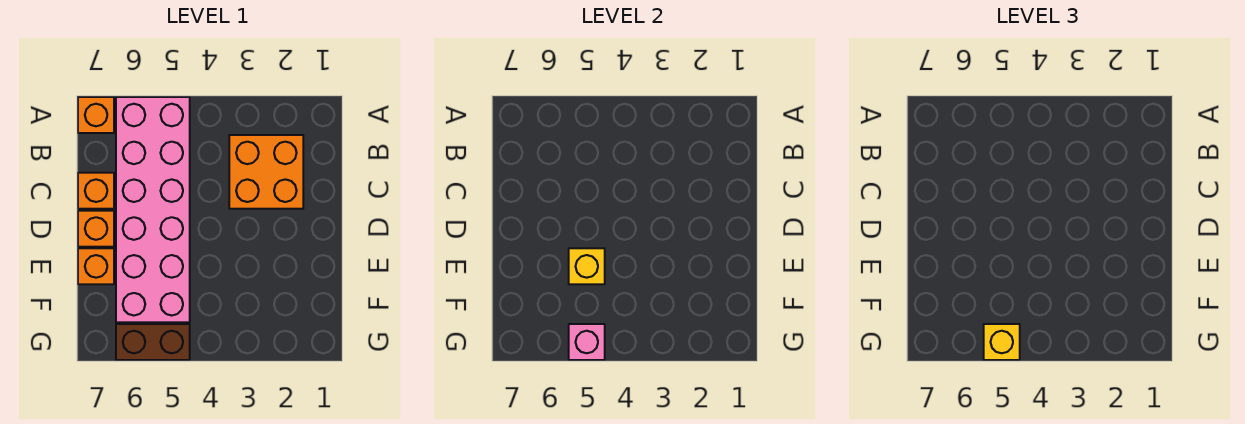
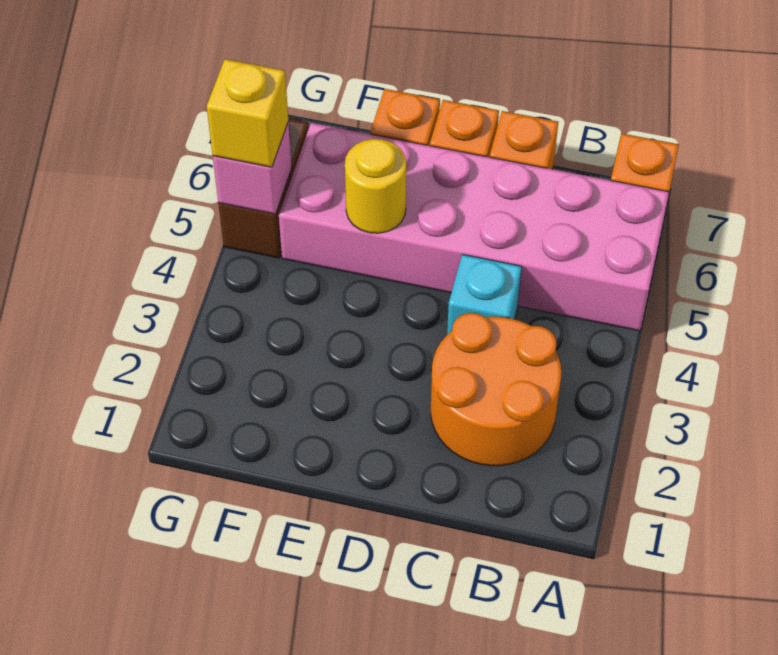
orange brick B2:C3 level 1 -> orange round brick B2:C3 level 1
none -> cyan brick C4 level 1
yellow brick E5 level 2 -> yellow round brick E5 level 2

